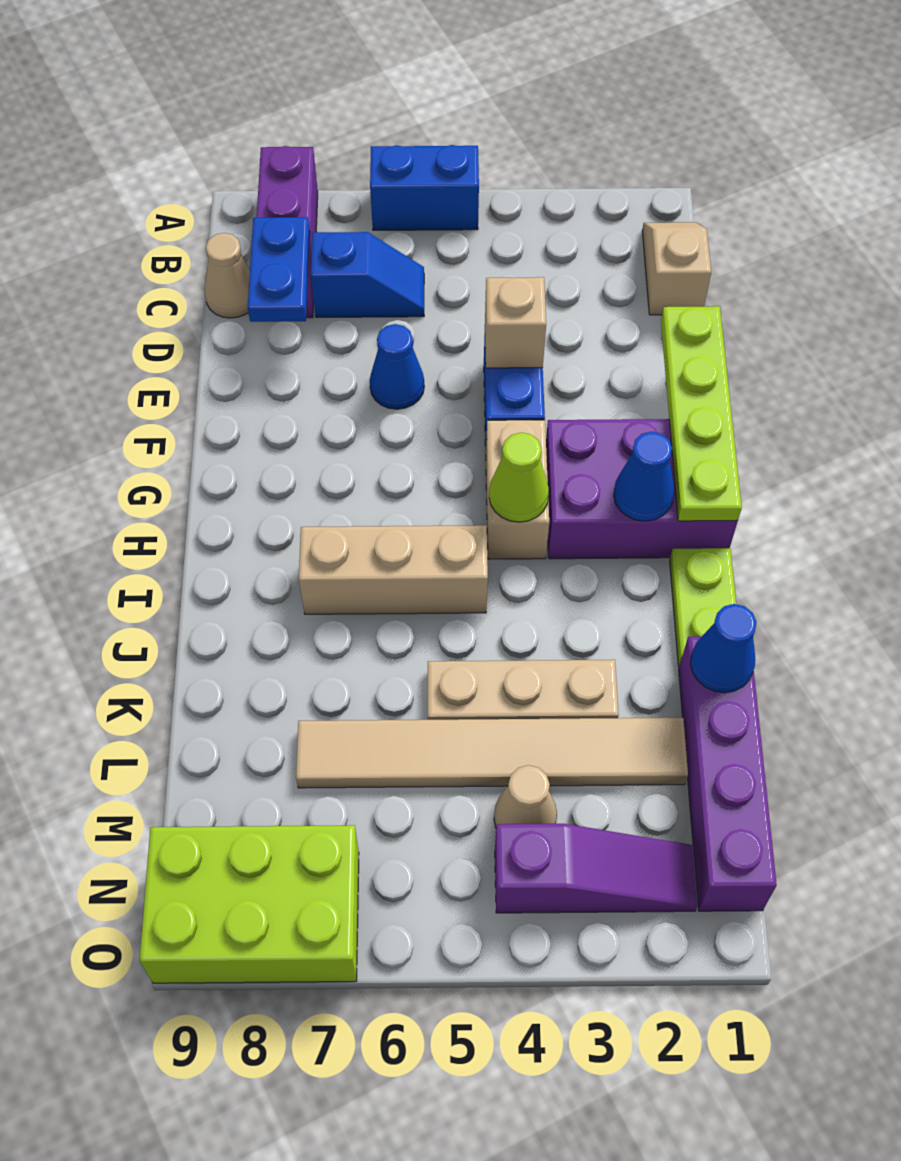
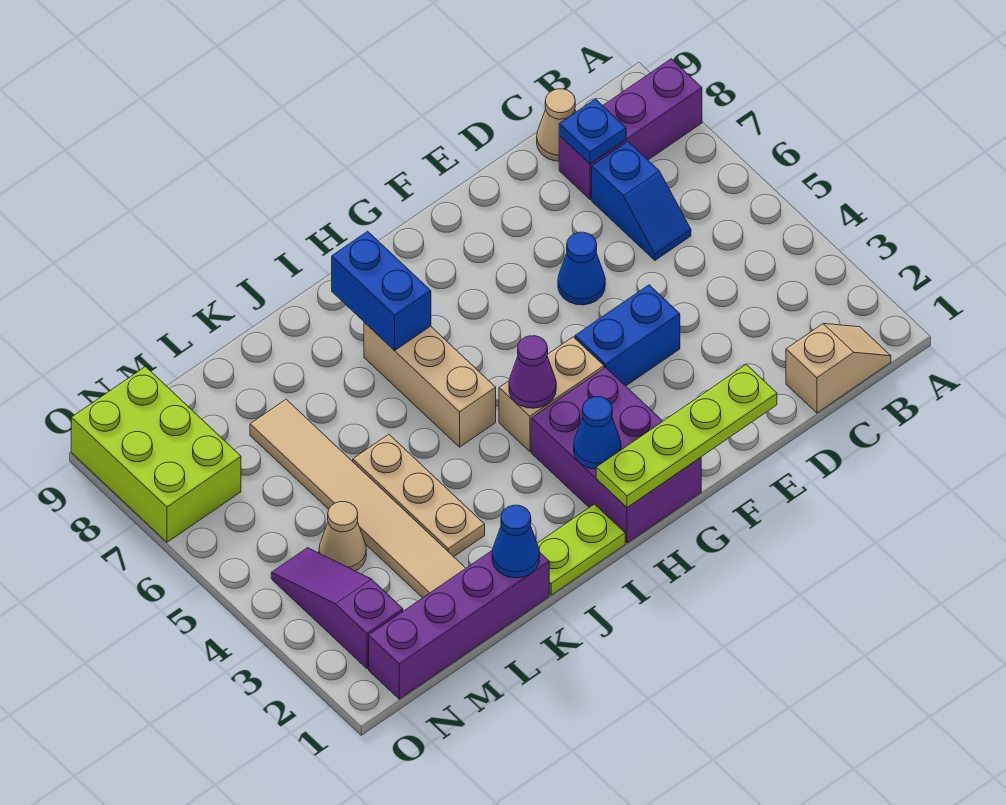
blue brick A5:A6 level 1 -> blue brick I7:I8 level 2
blue plate C8:D8 level 2 -> blue plate C8 level 2
tan brick E4 level 2 -> none
lime cone H4 level 2 -> purple cone H4 level 2
purple slope N2:N4 level 1 top 4 -> purple slope N2:N4 level 1 top 2

